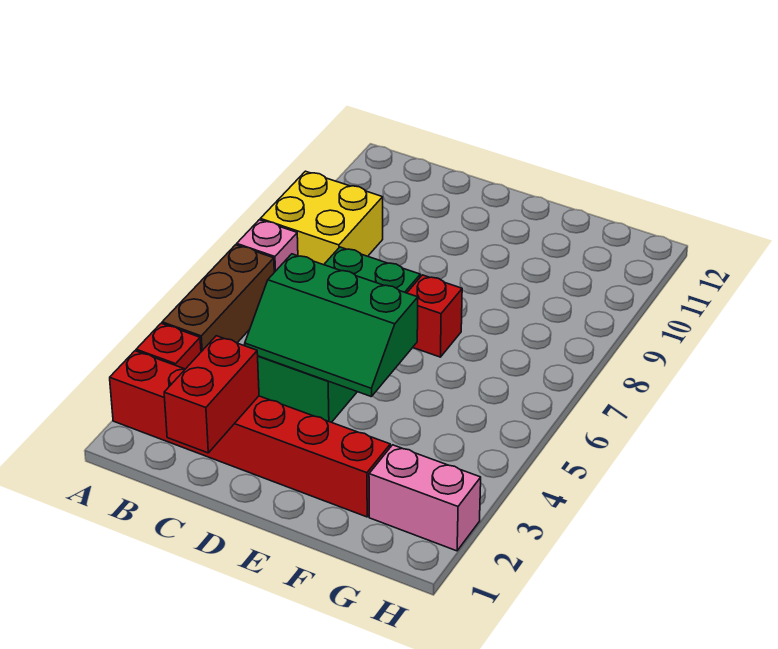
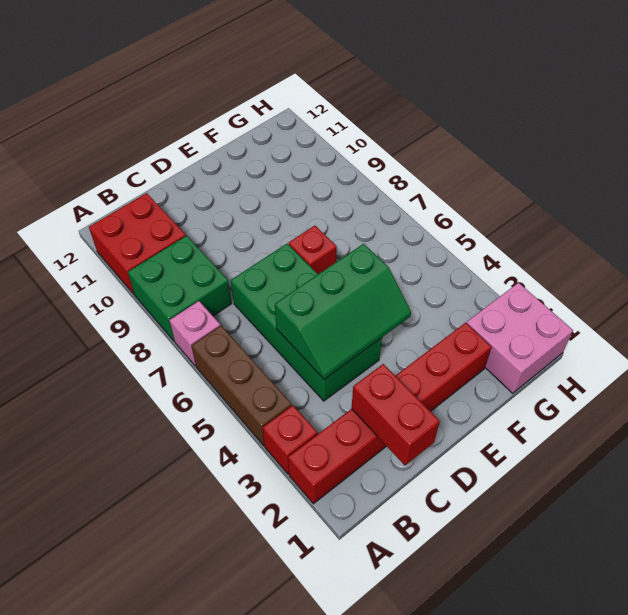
yellow brick A8:B9 level 1 -> green brick A8:B9 level 1
none -> red brick A10:B11 level 1
pink brick G2:H2 level 1 -> pink brick G1:H2 level 1

